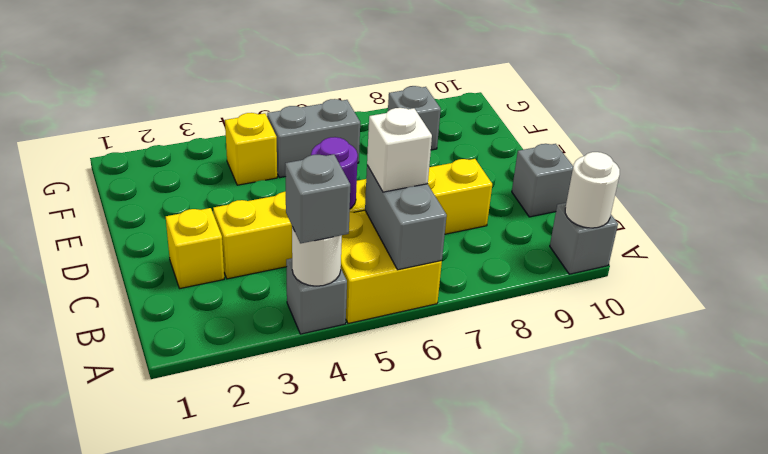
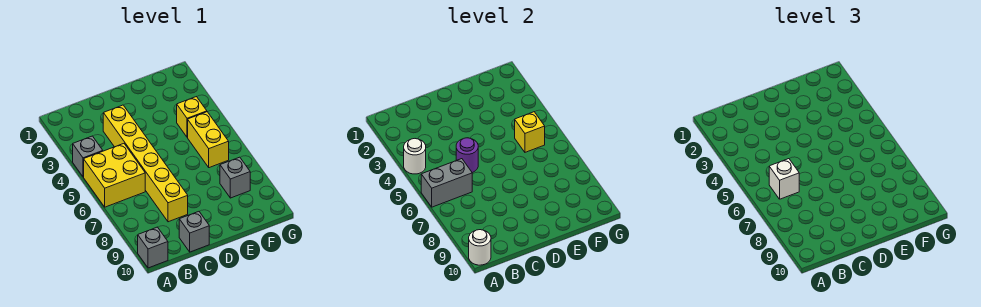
grey brick A4 level 3 -> none
yellow brick C2 level 1 -> yellow brick F5 level 2
grey brick F5:F6 level 1 -> yellow brick F5:F6 level 1

